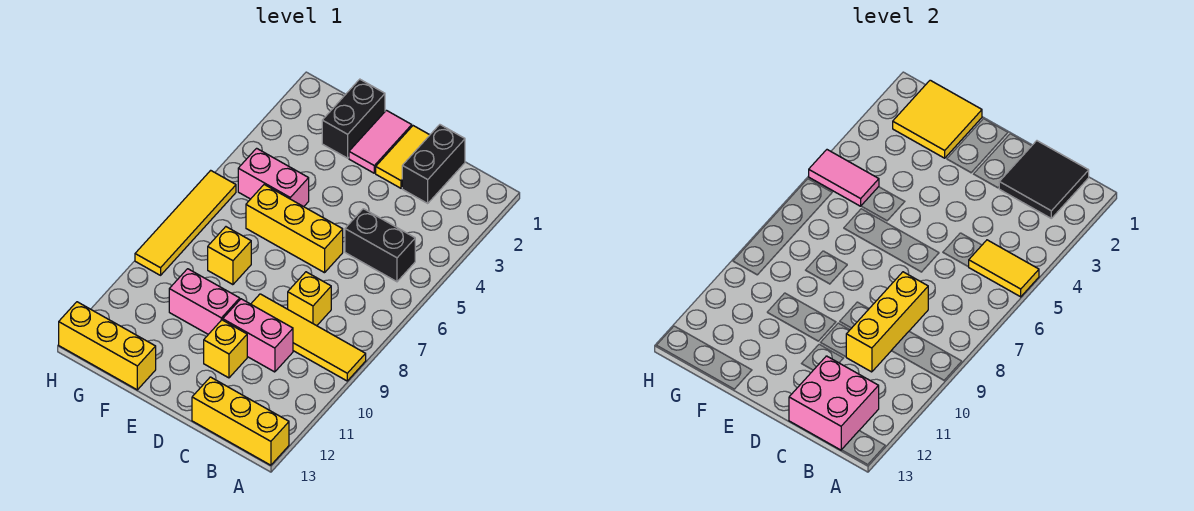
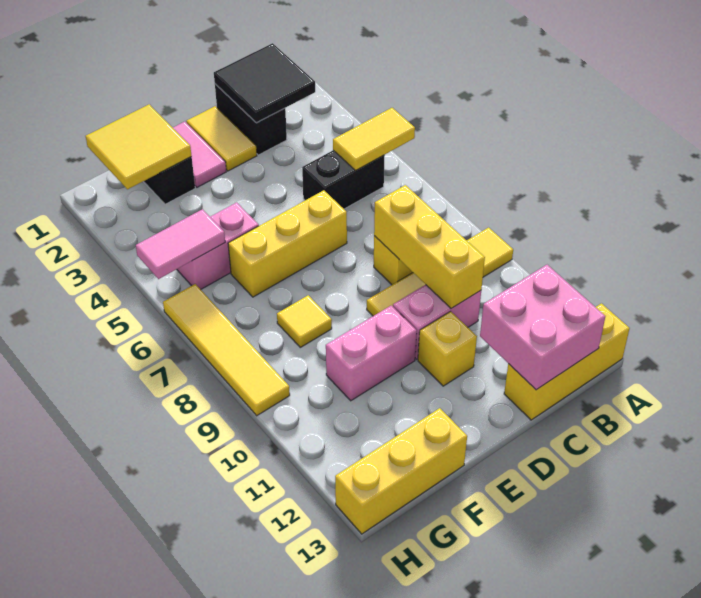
yellow brick F8 level 1 -> yellow tile F8 level 1

